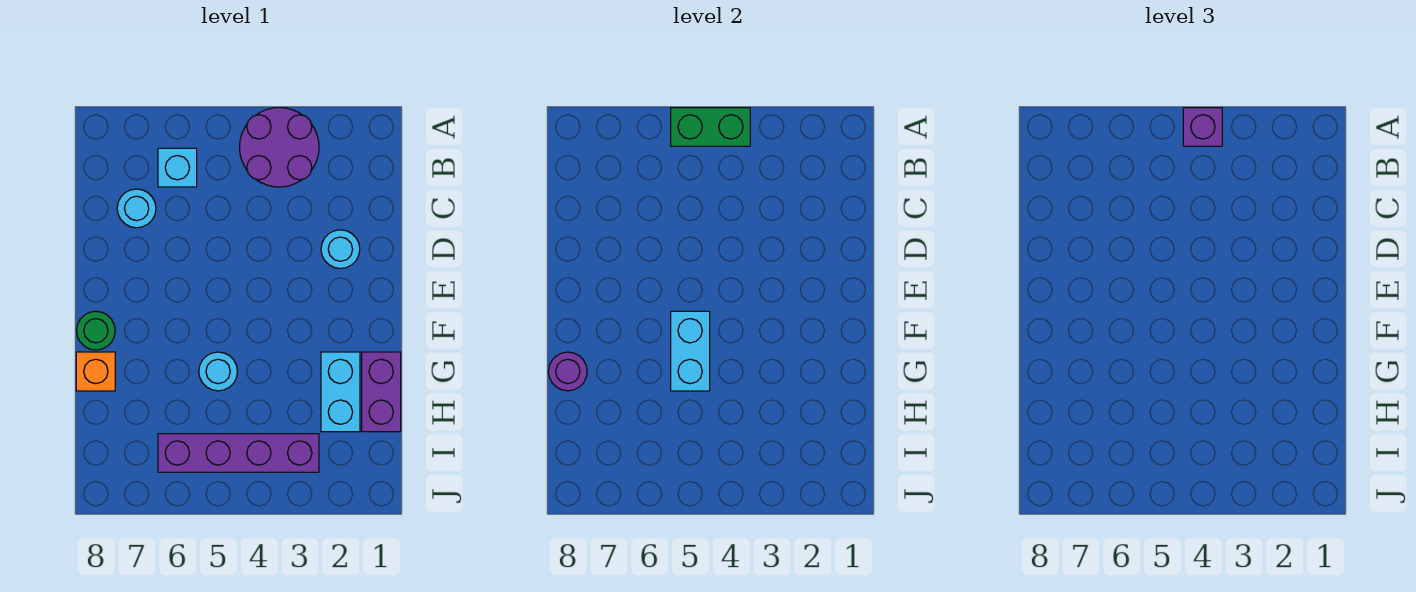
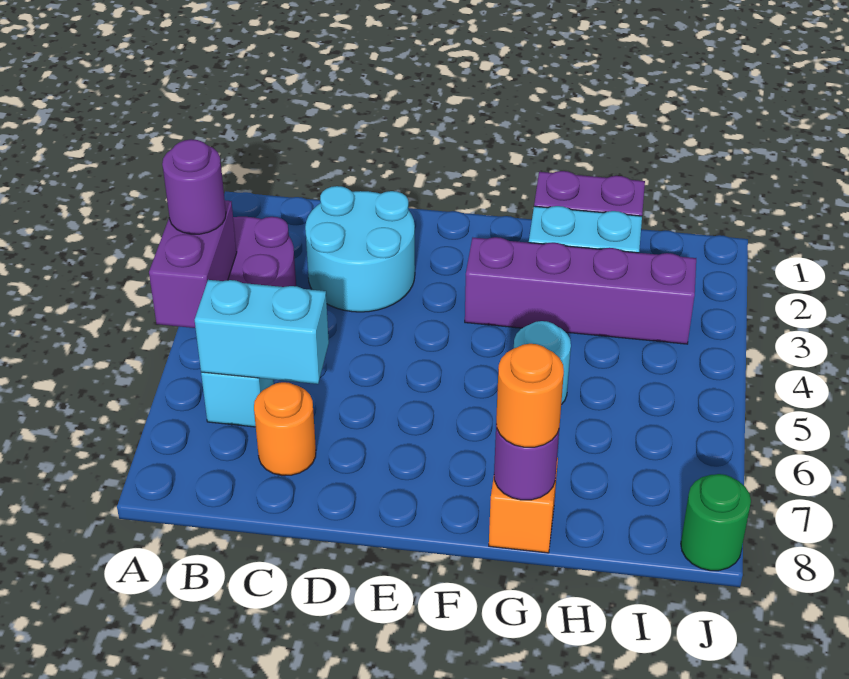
green brick A4:A5 level 2 -> purple brick A4:A5 level 2
purple brick A4 level 3 -> purple round brick A4 level 3
cyan round brick C7 level 1 -> orange round brick C7 level 1
cyan round brick D2 level 1 -> cyan round brick C2:D3 level 1
cyan brick F5:G5 level 2 -> cyan brick B6:C6 level 2
green round brick F8 level 1 -> green round brick J8 level 1
none -> orange round brick G8 level 3
purple brick I3:I6 level 1 -> purple brick F3:I3 level 1

